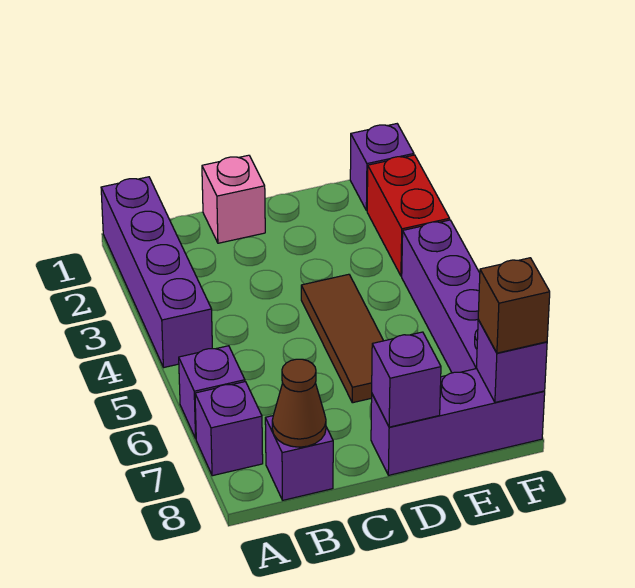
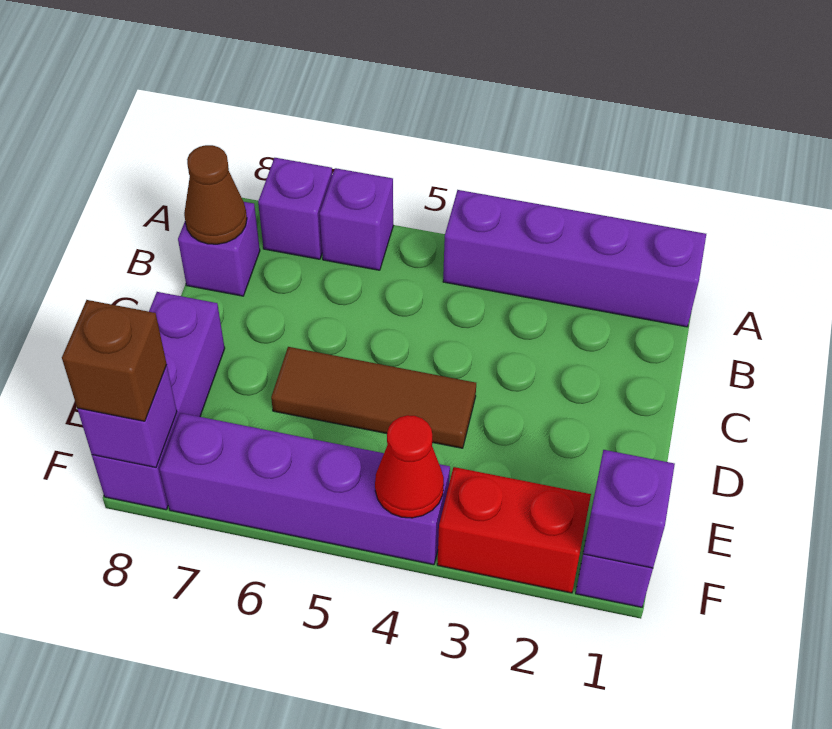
pink brick C1 level 1 -> none
purple brick D8 level 2 -> purple brick F1 level 2
none -> red cone F4 level 2

